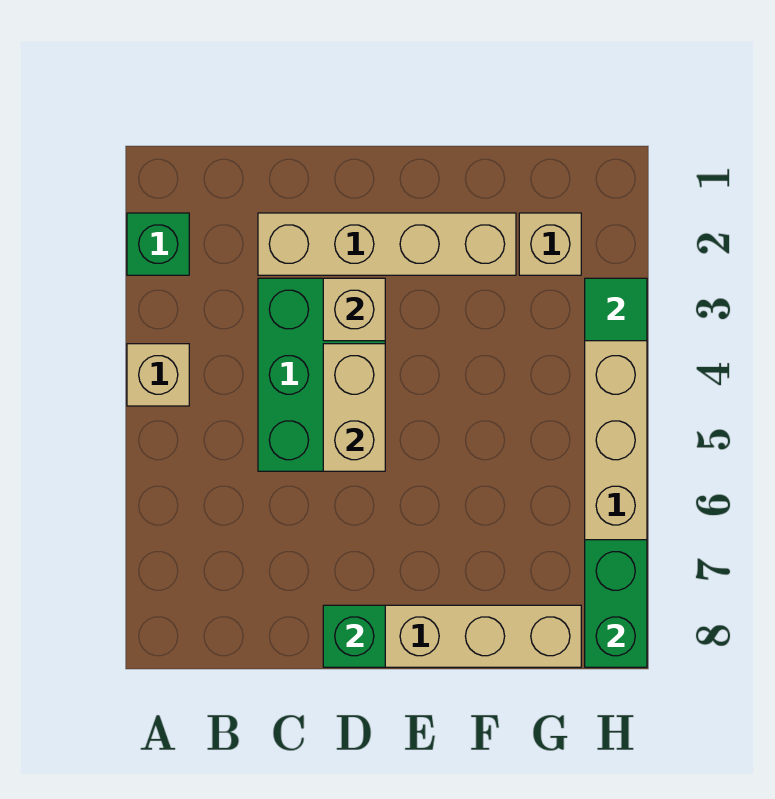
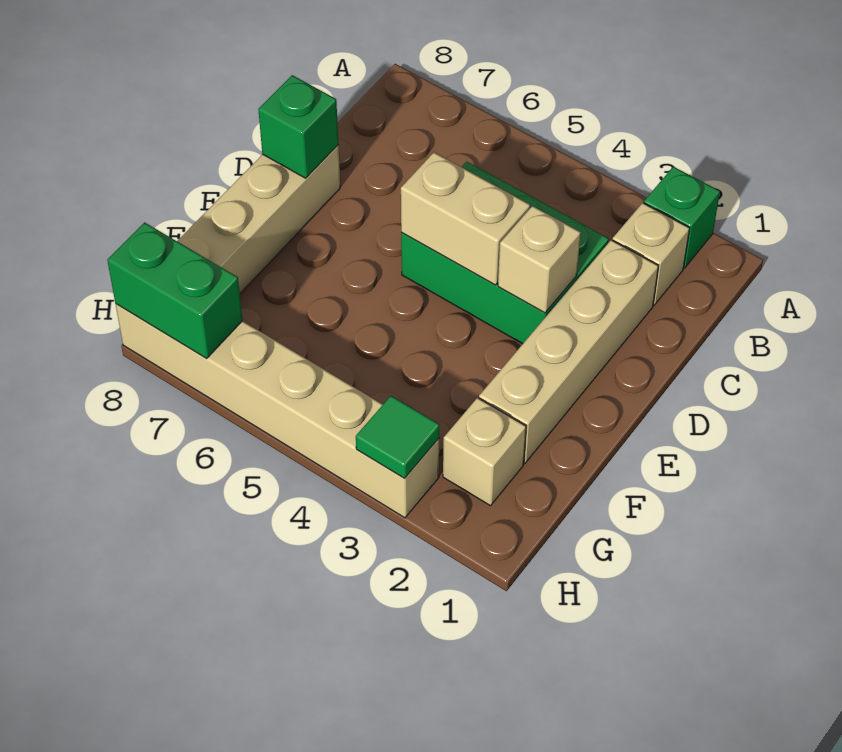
tan brick A4 level 1 -> tan brick B2 level 1

